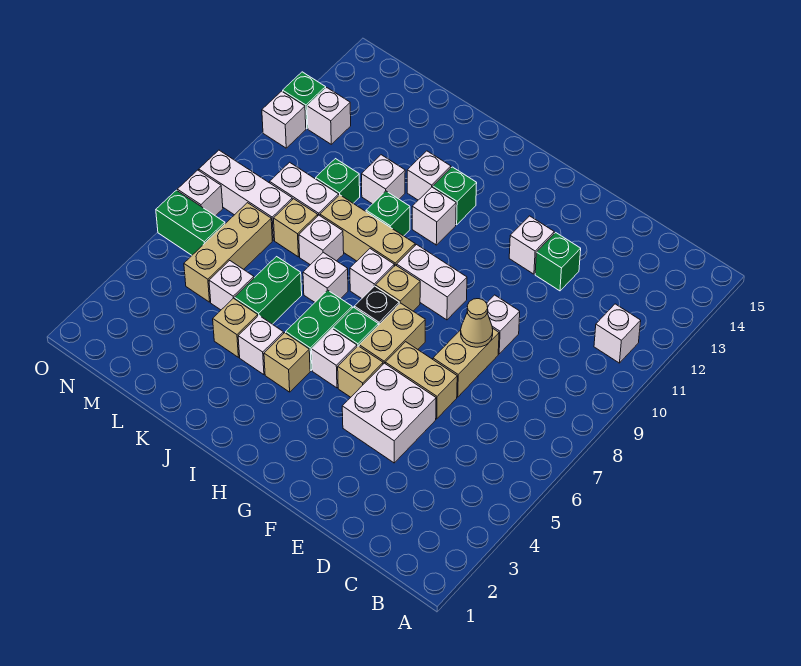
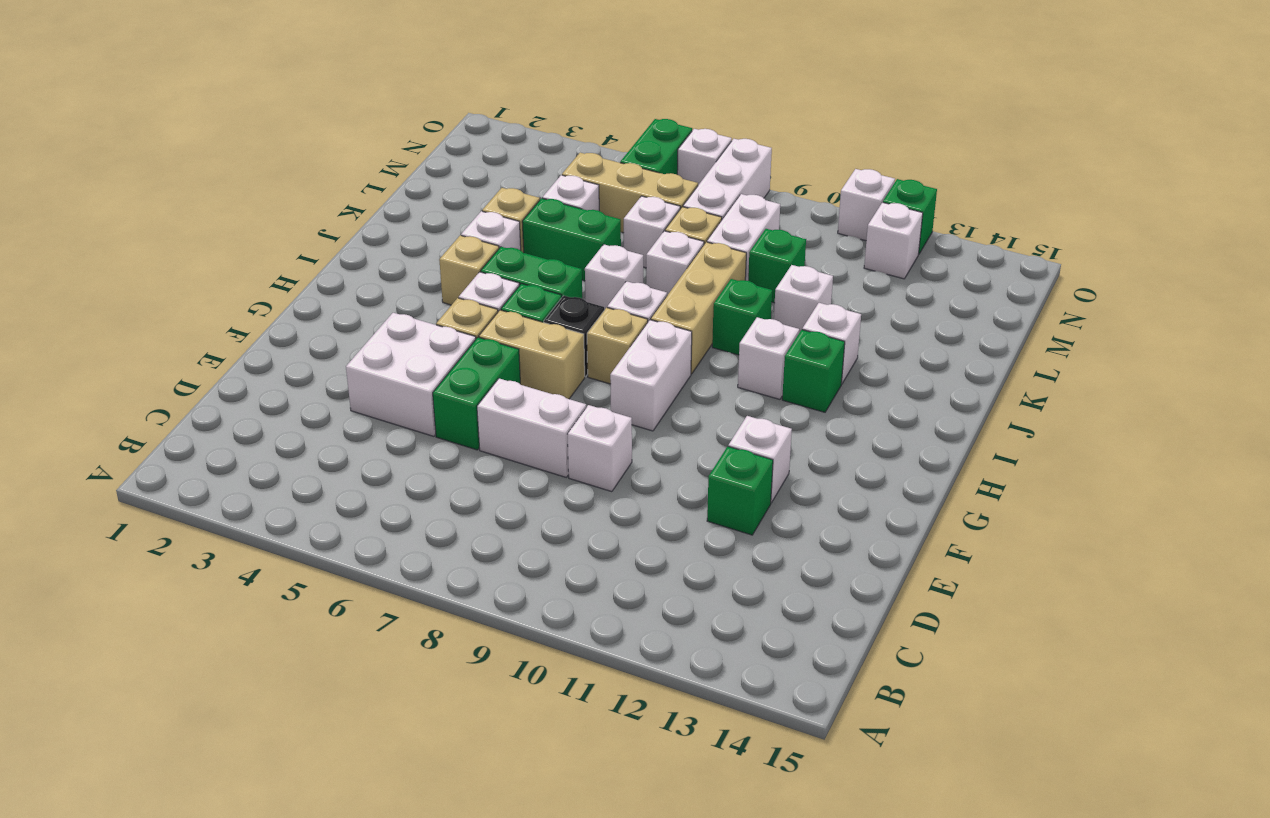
white brick B11 level 1 -> white brick L7 level 1
tan brick E6:F6 level 1 -> green brick E6:F6 level 1
tan brick E7:E8 level 1 -> white brick E7:E8 level 1
tan cone E8 level 2 -> none

